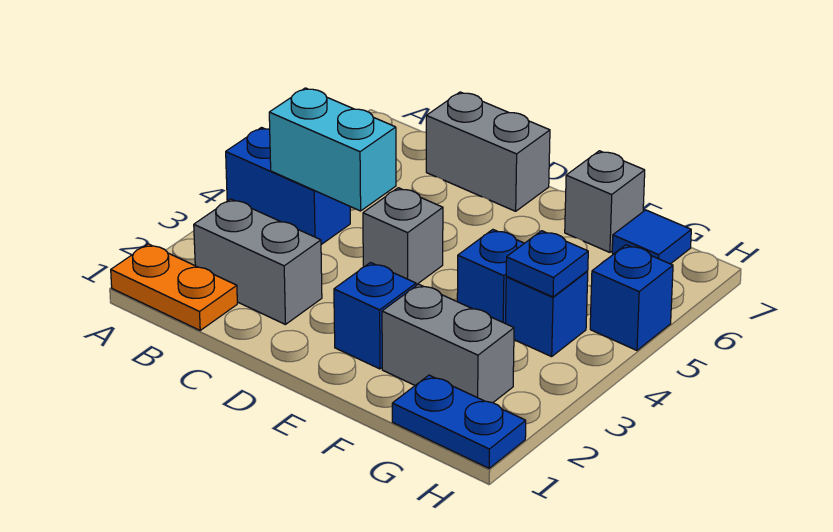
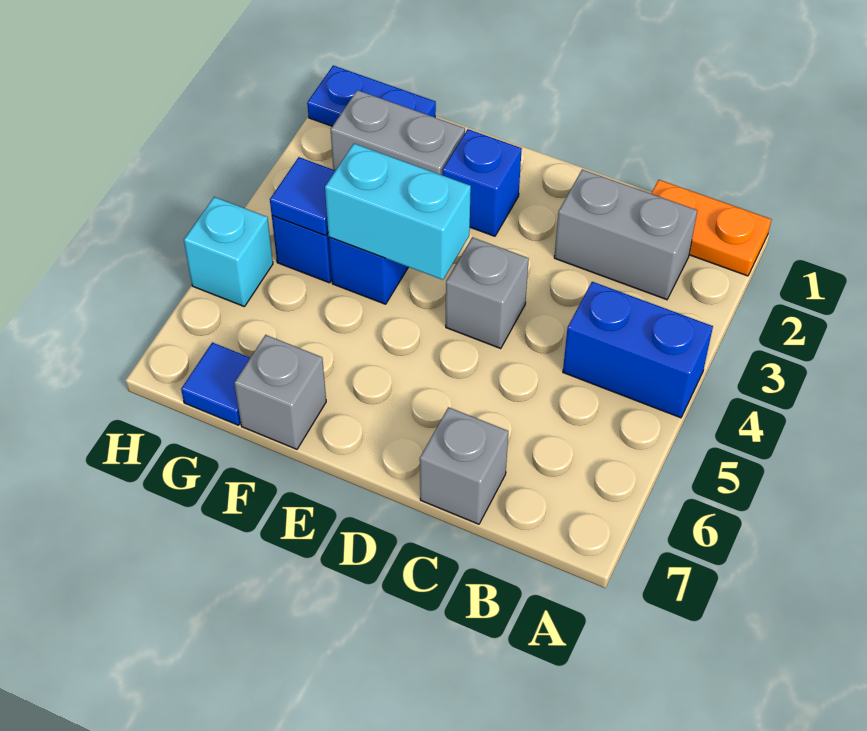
cyan brick B4:C4 level 2 -> cyan brick E4:F4 level 2
grey brick C7:D7 level 1 -> grey brick C7 level 1
blue plate G4 level 2 -> blue tile G4 level 2
blue brick H5 level 1 -> cyan brick H5 level 1

